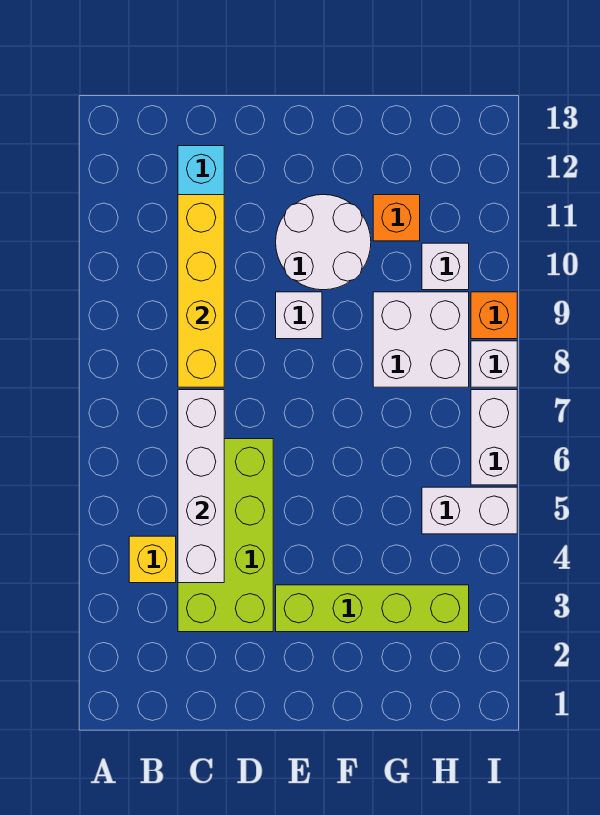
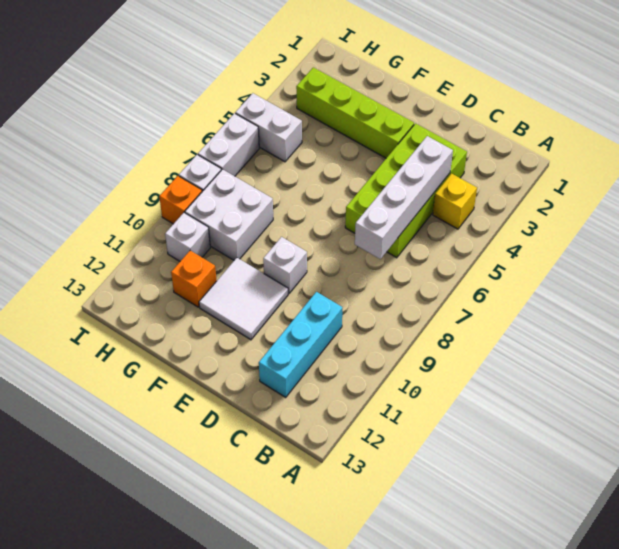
yellow brick C8:C11 level 2 -> none
white round brick E10:F11 level 1 -> white tile E10:F11 level 1

